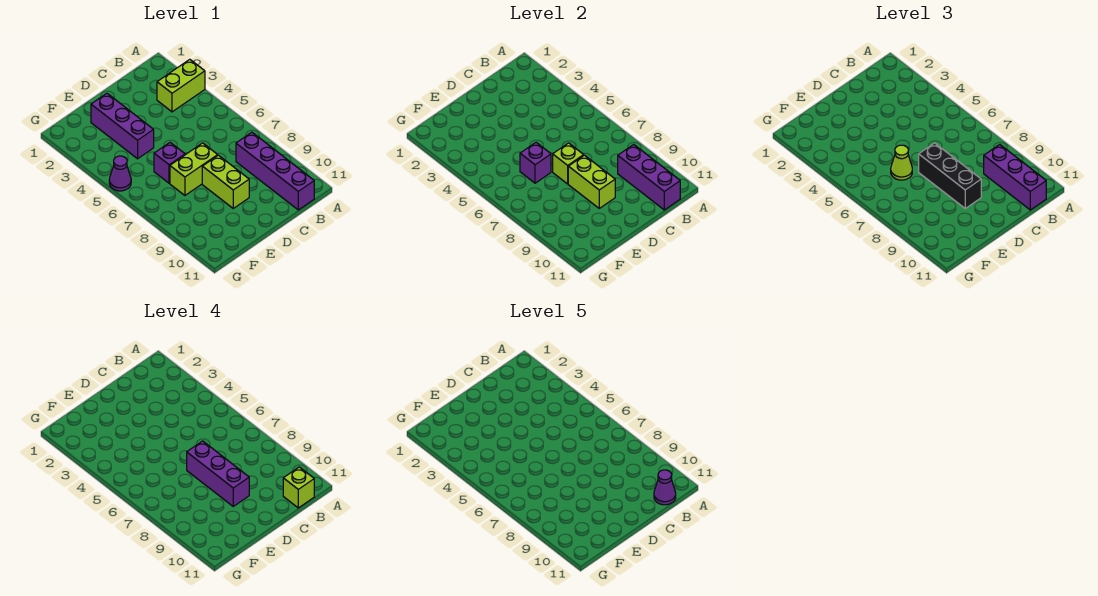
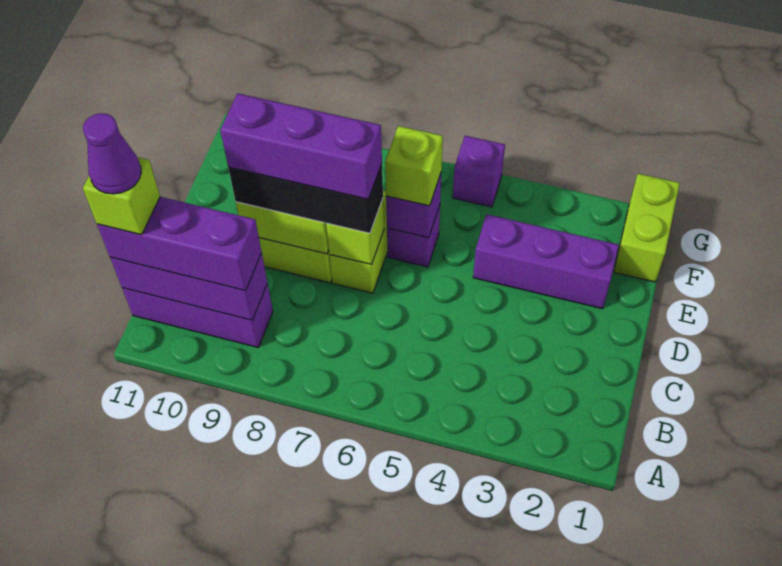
lime brick A3:B3 level 1 -> lime brick F1:G1 level 1
purple brick B8:B11 level 1 -> purple brick B9:B11 level 1
lime cone E6 level 3 -> lime brick E6 level 3
purple cone G5 level 1 -> purple brick G5 level 1

